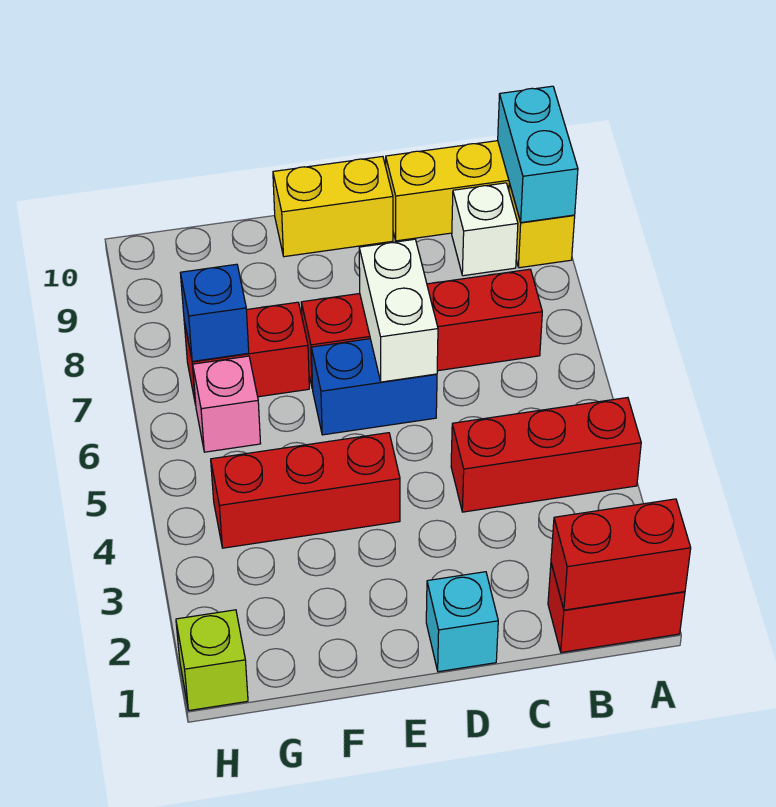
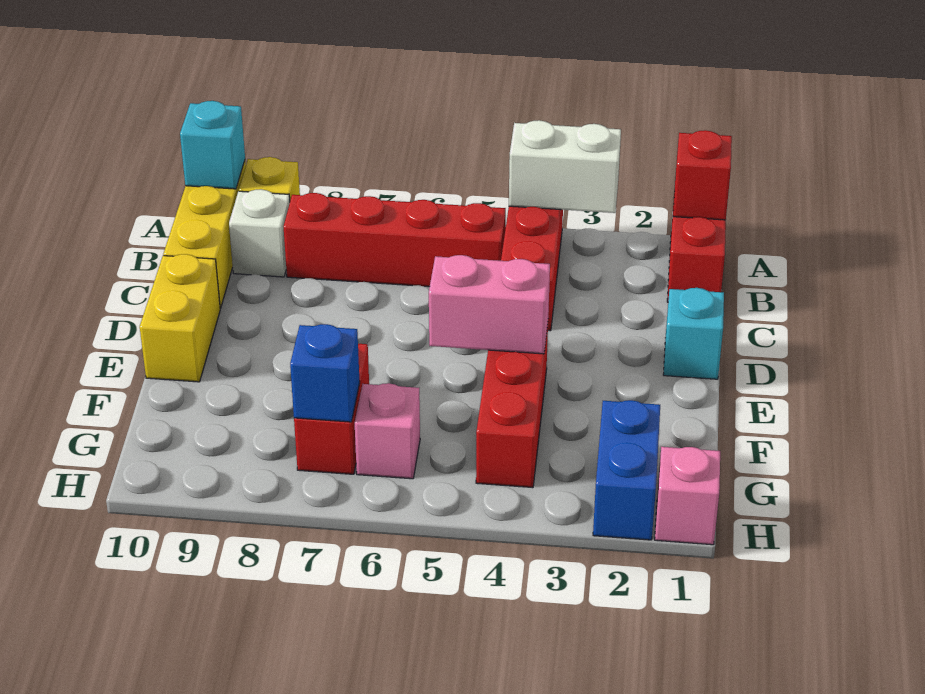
red brick A1:B1 level 2 -> red brick A1 level 2
cyan brick A9:A10 level 2 -> cyan brick A10 level 2
red brick B7:E7 level 1 -> red brick B5:B8 level 1
blue brick D6:E6 level 1 -> blue brick G2:H2 level 1
white brick D6:D7 level 2 -> white brick A3:A4 level 2
none -> pink brick E4:E5 level 2
lime brick H1 level 1 -> pink brick H1 level 1

